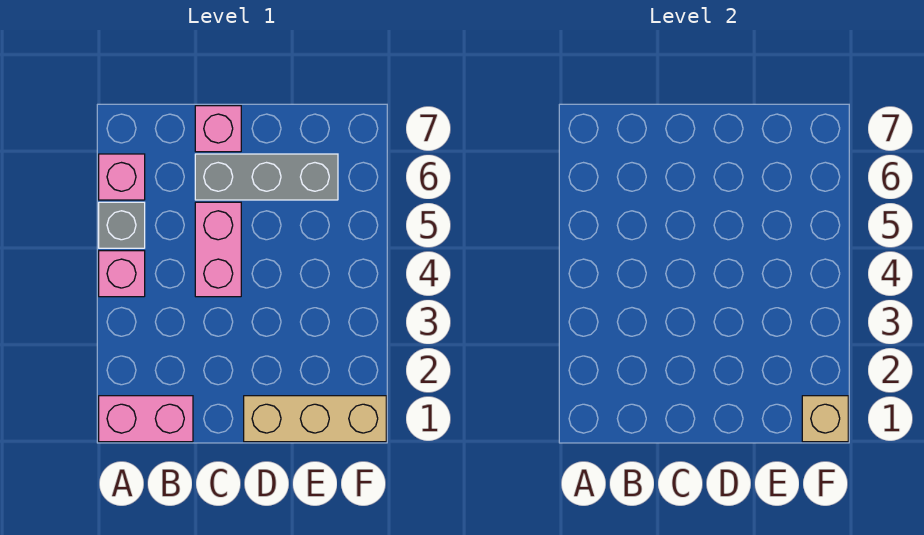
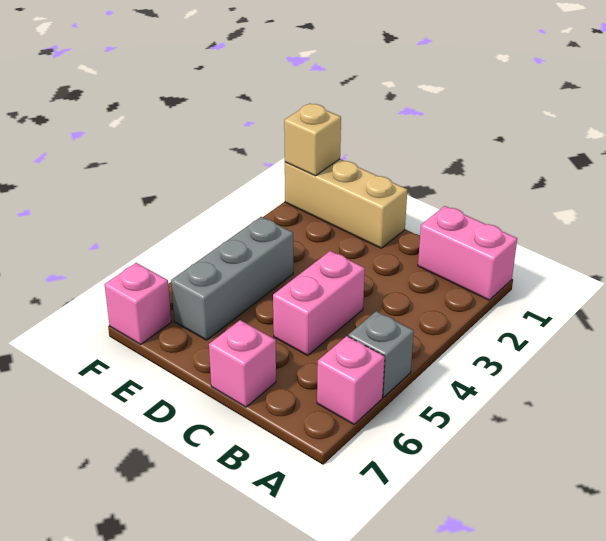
pink brick A4 level 1 -> pink brick F7 level 1
grey brick C6:E6 level 1 -> grey brick E4:E6 level 1

